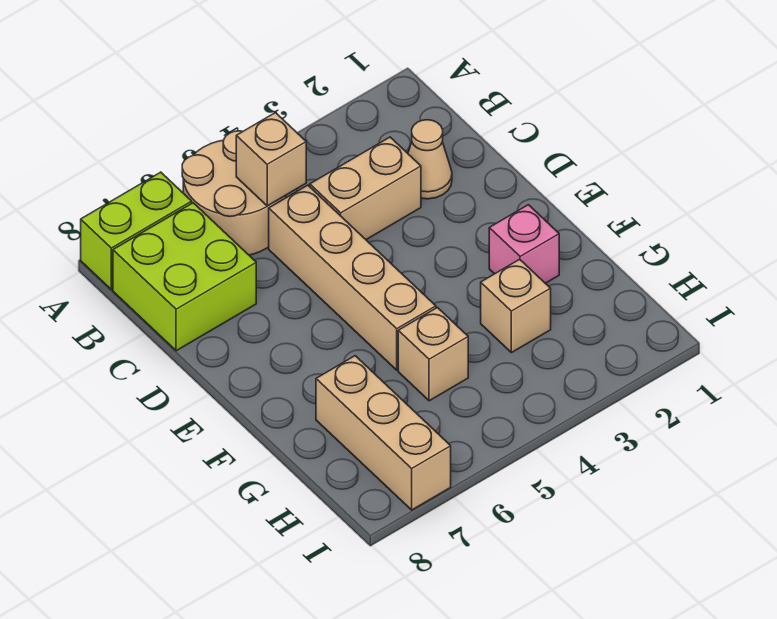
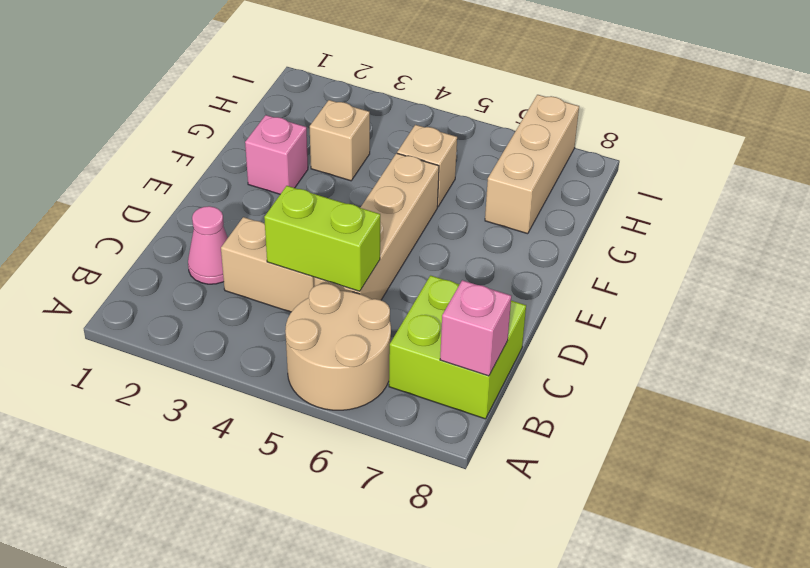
lime brick A7:A8 level 1 -> lime brick C4:C5 level 2
tan brick B5 level 2 -> none
none -> pink brick B8 level 2
tan cone C2 level 1 -> pink cone C2 level 1

